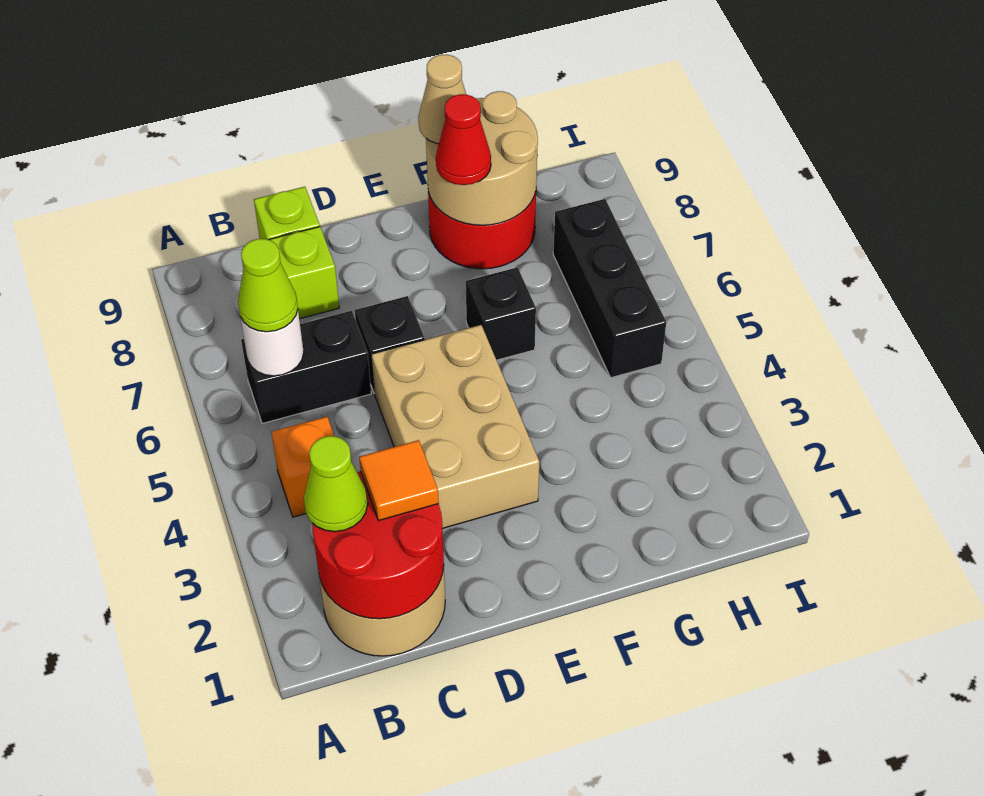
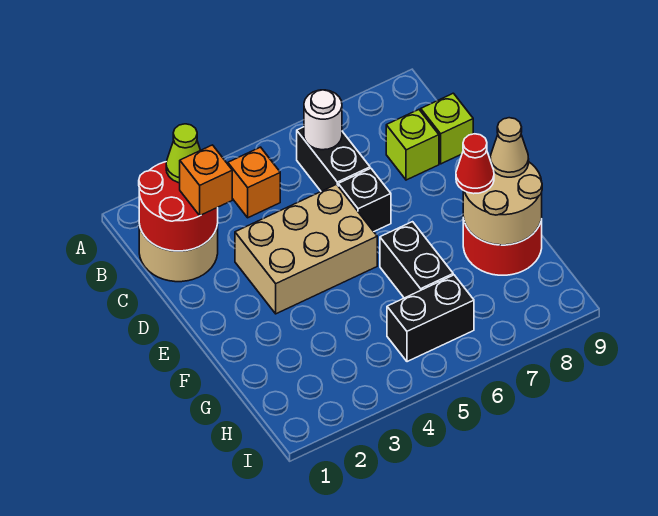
lime cone B6 level 3 -> none
orange tile C2 level 3 -> orange brick C2 level 3
black brick F6 level 1 -> black brick F6:G6 level 1
black brick H5:H7 level 1 -> black brick H5:H6 level 1

